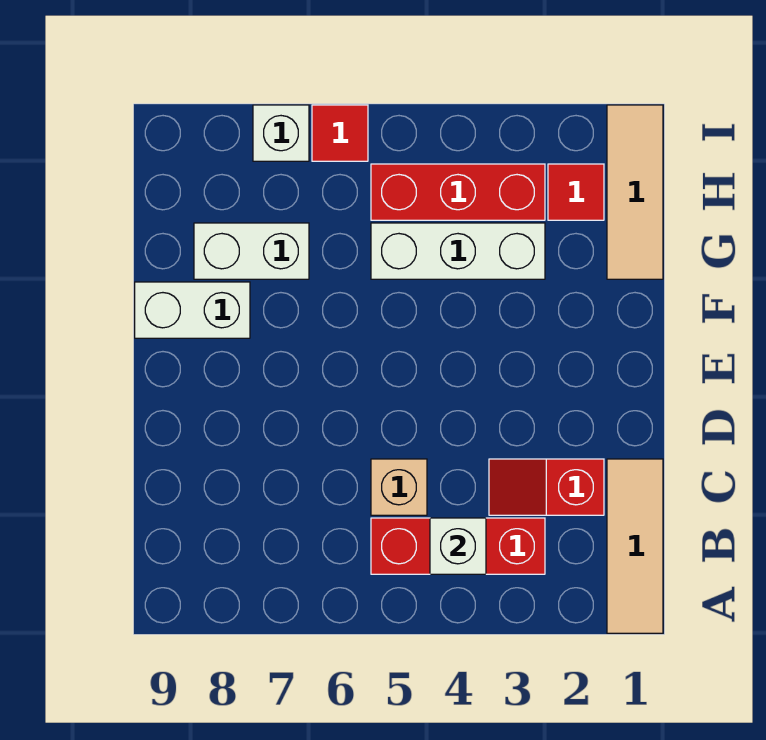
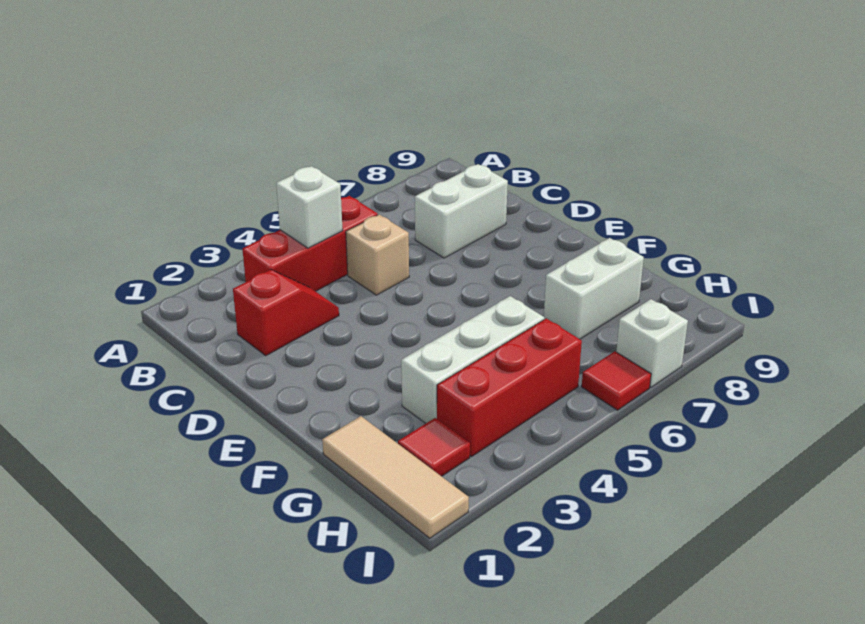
tan tile A1:C1 level 1 -> none
white brick F8:F9 level 1 -> white brick C7:C8 level 1

